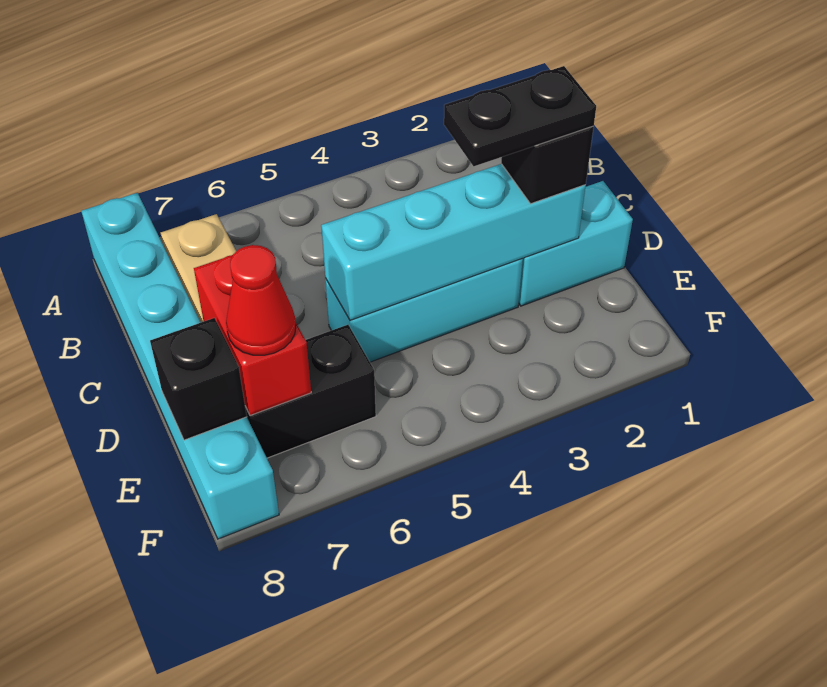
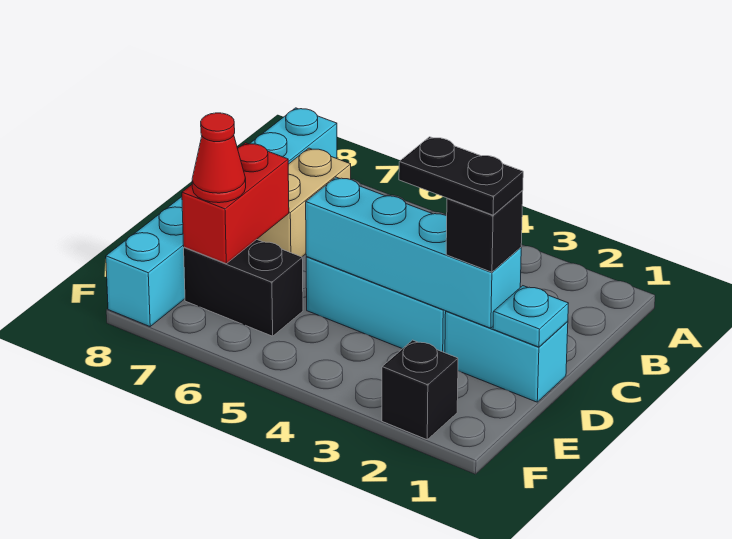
none -> cyan plate D1 level 2
black brick E8 level 2 -> black brick F2 level 1

